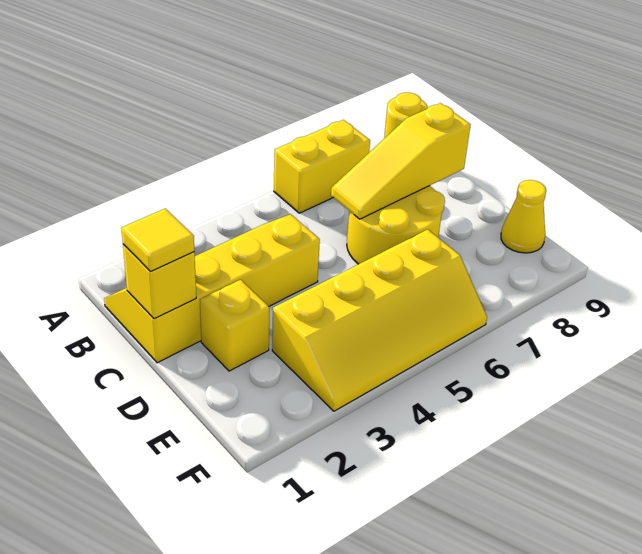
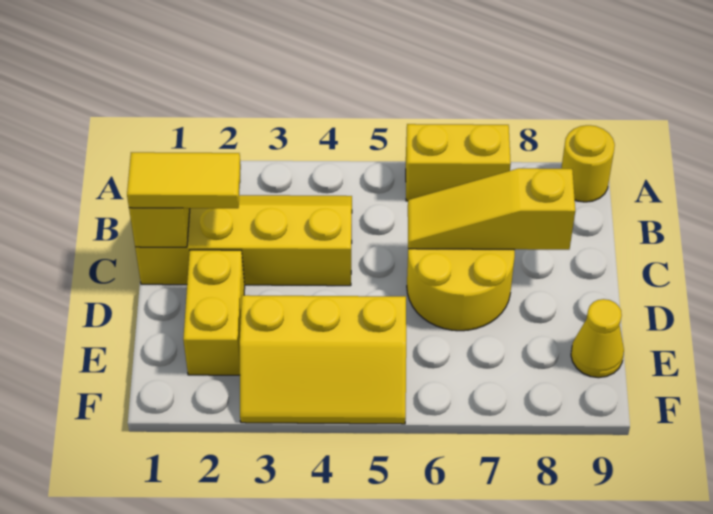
yellow tile C1 level 3 -> yellow tile C1:C2 level 3
yellow brick D2 level 1 -> yellow brick D2:E2 level 1
yellow slope E3:F6 level 1 top E -> yellow slope E3:F5 level 1 top E

